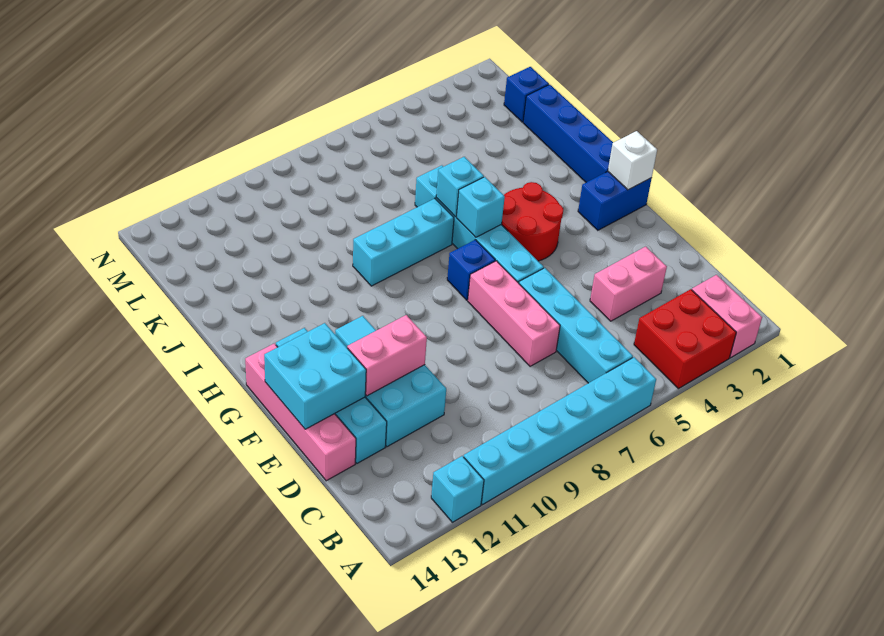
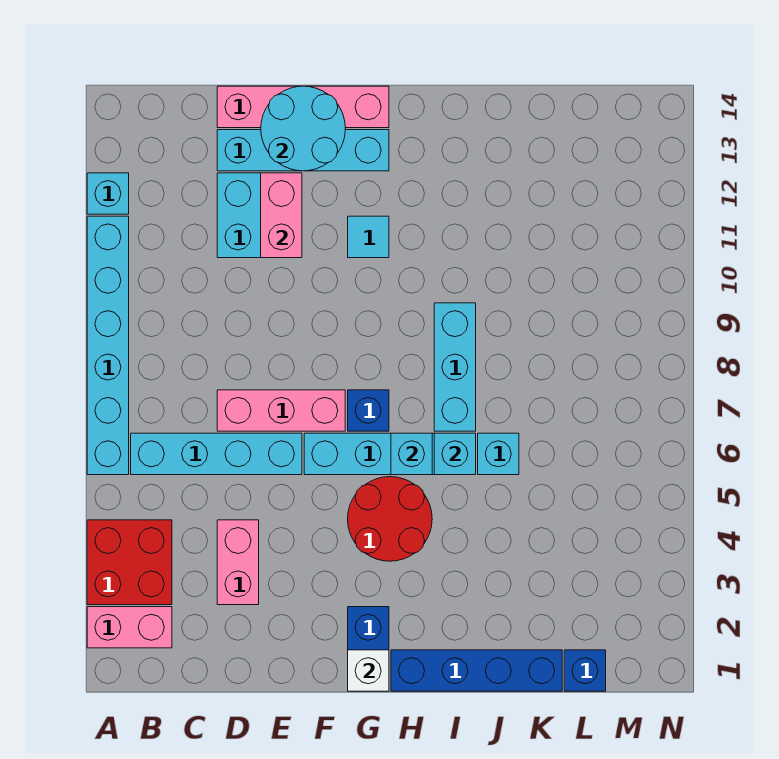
cyan brick E13:F14 level 2 -> cyan round brick E13:F14 level 2

